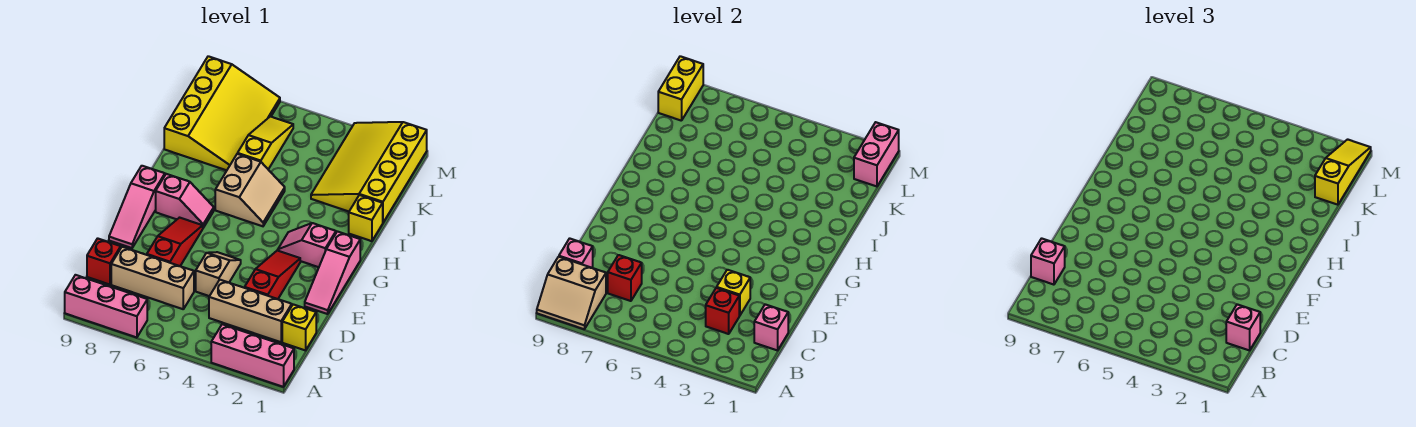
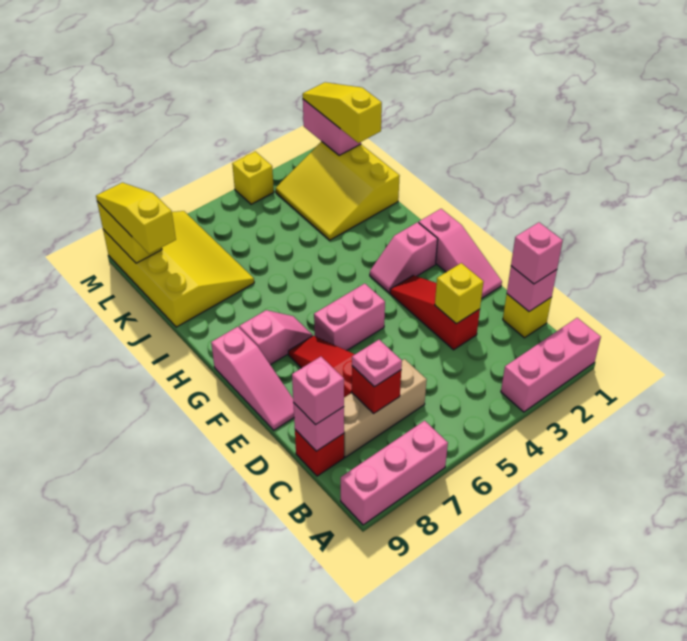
tan slope A8:B9 level 2 top B -> none
tan brick C2:C4 level 1 -> none
red brick C3 level 2 -> none
none -> pink plate C7 level 3
tan slope D5:E5 level 1 top D -> none
none -> pink brick F5:F6 level 1
tan slope H5:I6 level 1 top 6 -> none
yellow brick I1 level 1 -> yellow brick M4 level 1
yellow slope J1:M3 level 1 top 1 -> yellow slope J1:L3 level 1 top 1
yellow slope J6:L6 level 1 top J -> yellow slope K9:M9 level 3 top K

